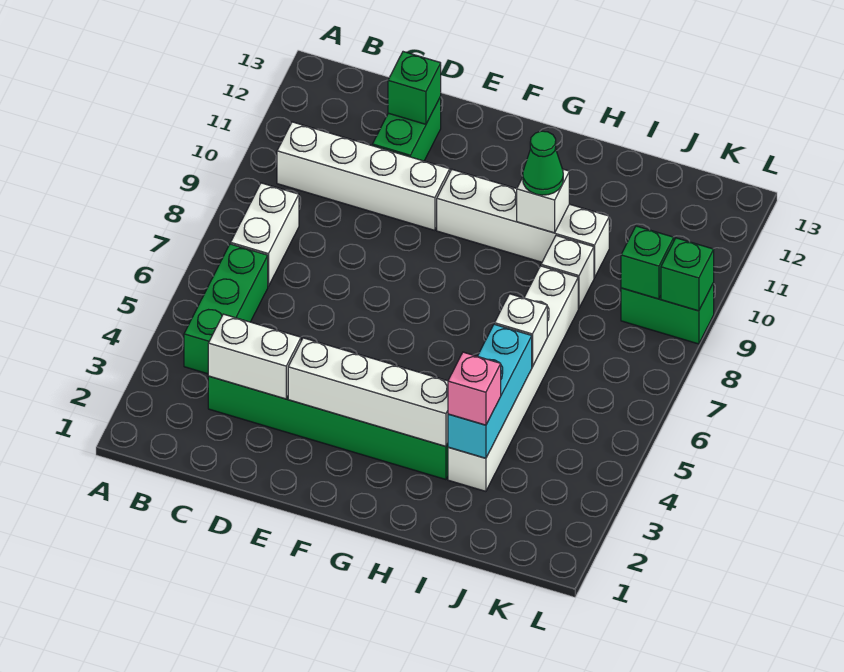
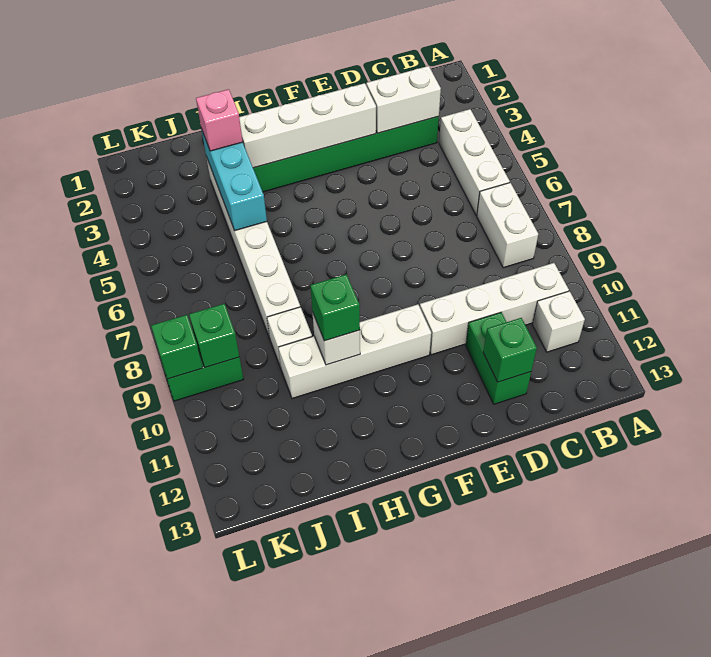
green brick B4:B6 level 1 -> white brick B4:B6 level 1
green cone H10 level 3 -> green brick H10 level 3
white brick I6 level 2 -> white brick B11 level 1

